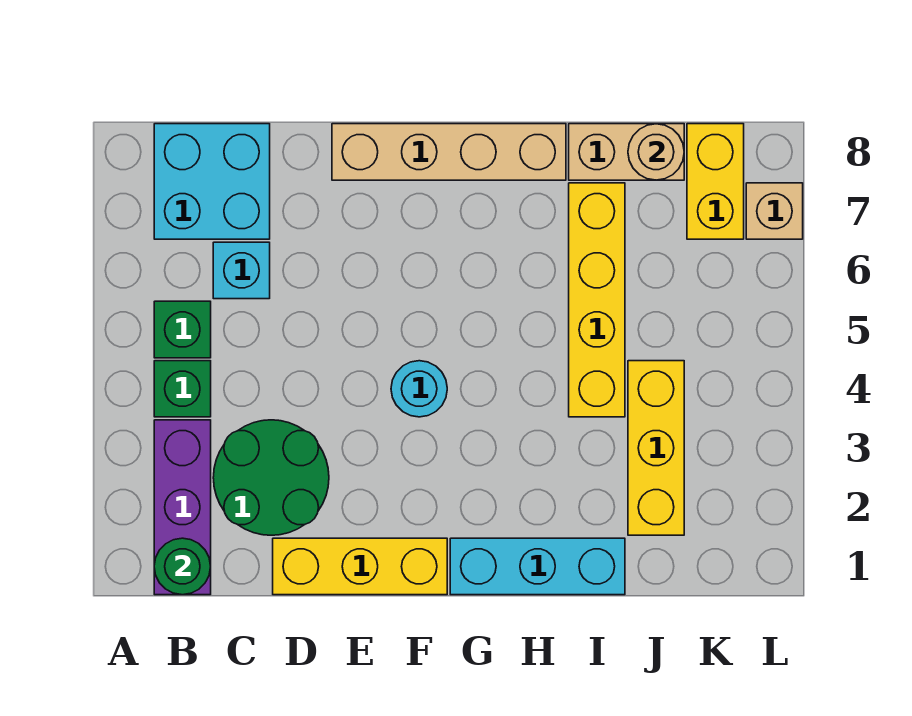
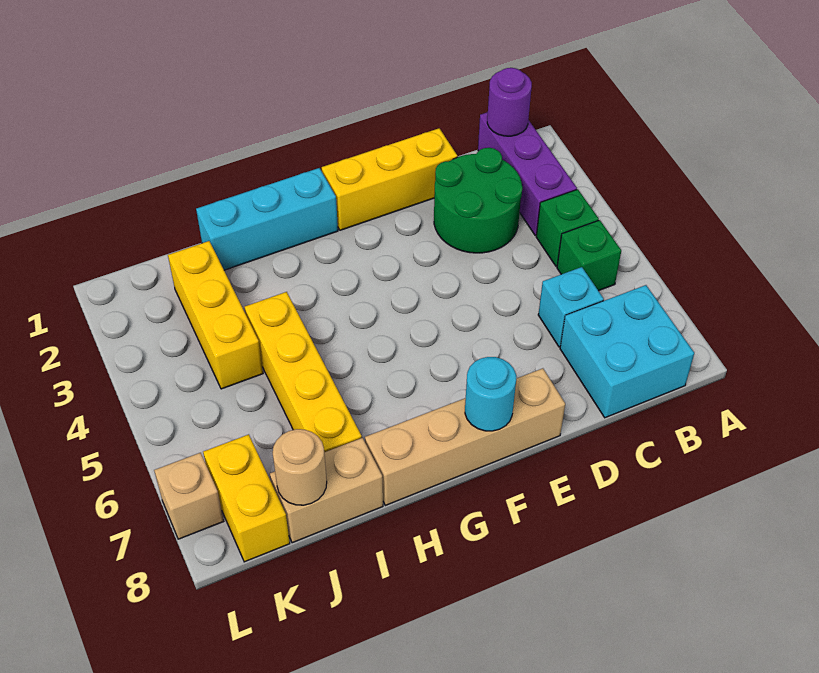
green round brick B1 level 2 -> purple round brick B1 level 2
cyan round brick F4 level 1 -> cyan round brick F8 level 2

